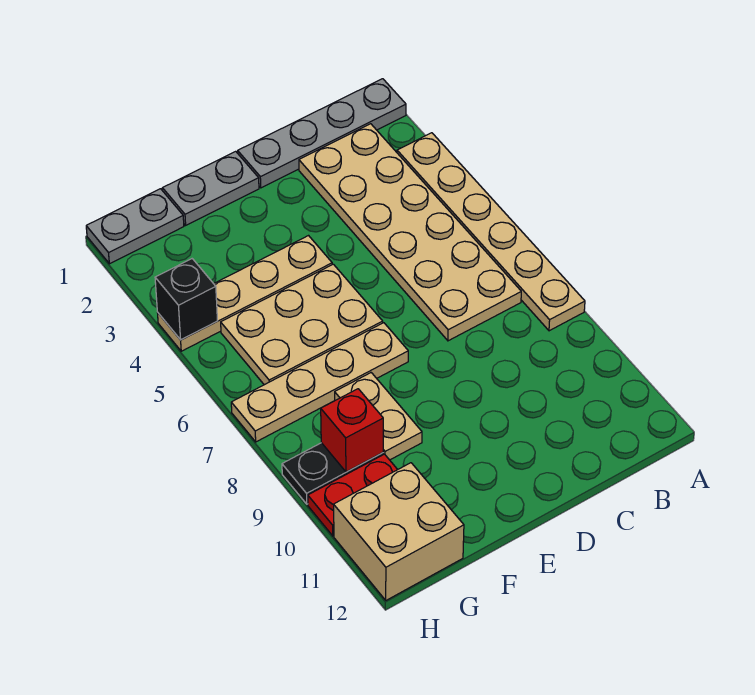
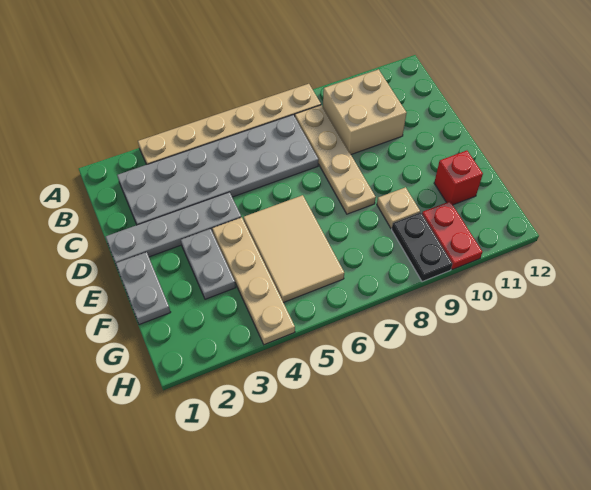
grey plate A1:D1 level 1 -> grey plate D1:D4 level 1
tan plate B2:C7 level 1 -> grey plate B2:C7 level 1
tan plate E5:G6 level 1 -> tan tile E5:G6 level 1
tan plate E7:H7 level 1 -> tan plate B8:E8 level 1
tan plate F8:F9 level 1 -> tan plate F9 level 1
grey plate G1:H1 level 1 -> grey plate E3:F3 level 1
red brick G9 level 2 -> red brick F11 level 1
tan brick G11:H12 level 1 -> tan brick B9:C10 level 1
black brick H4 level 2 -> none

